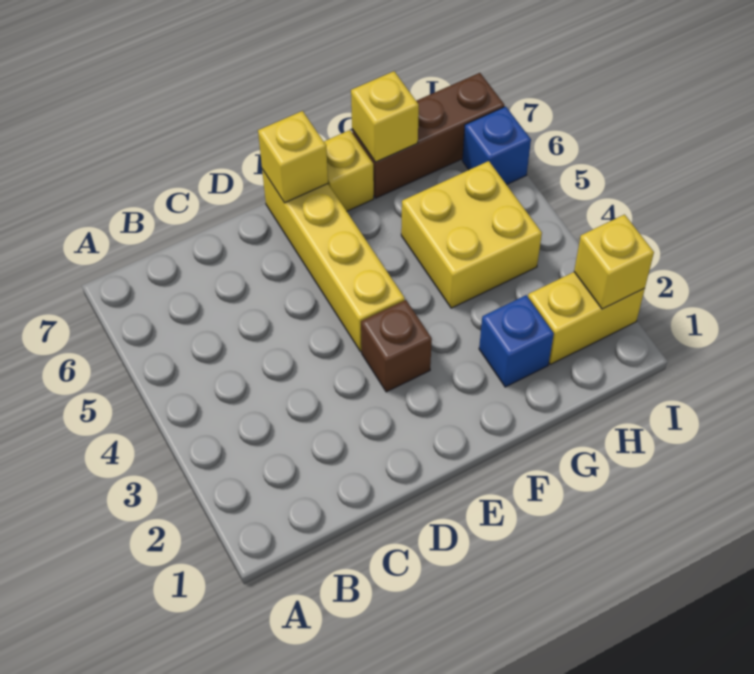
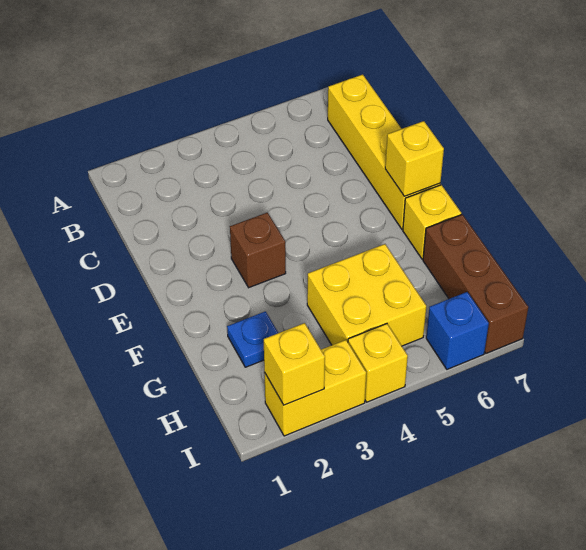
yellow brick E4:E7 level 1 -> yellow brick B7:E7 level 1
blue brick G2 level 1 -> blue plate G2 level 1
yellow brick G7 level 2 -> yellow brick I4 level 1
yellow brick H2:I2 level 1 -> yellow brick I2:I3 level 1

